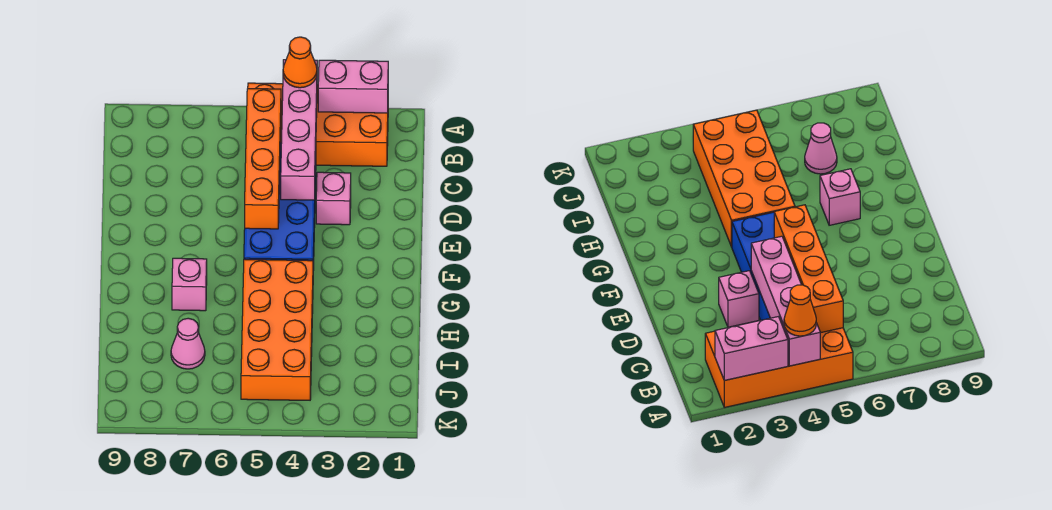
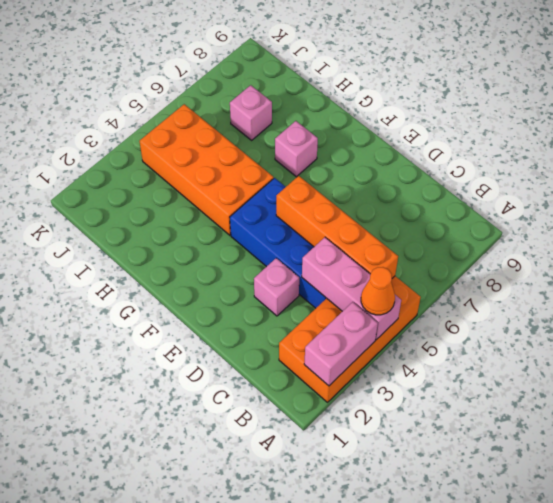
pink brick A4:D4 level 2 -> pink brick A4:C4 level 2
pink cone I7 level 1 -> pink brick I7 level 1

